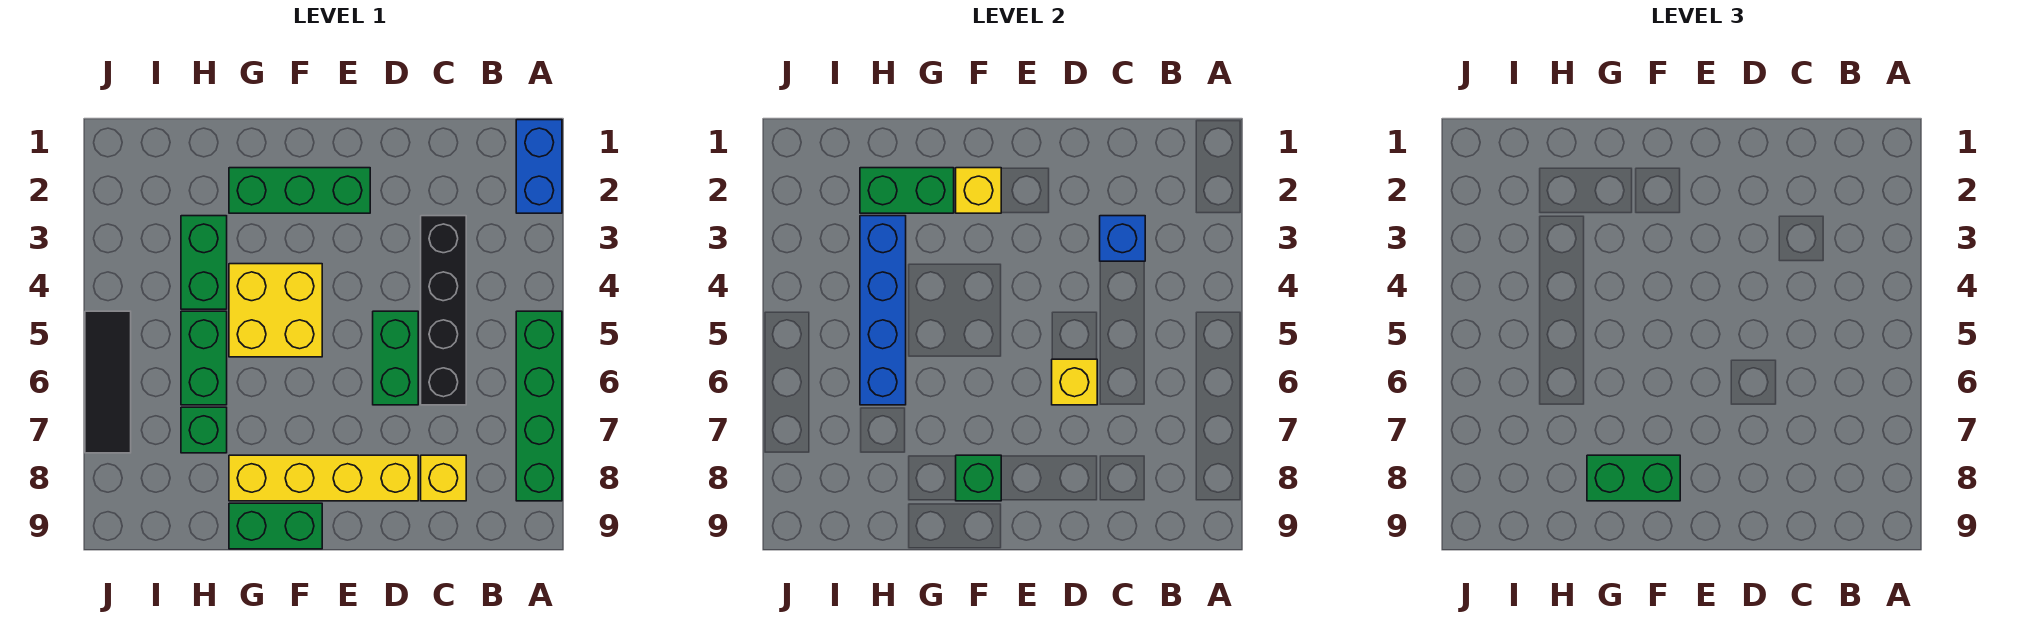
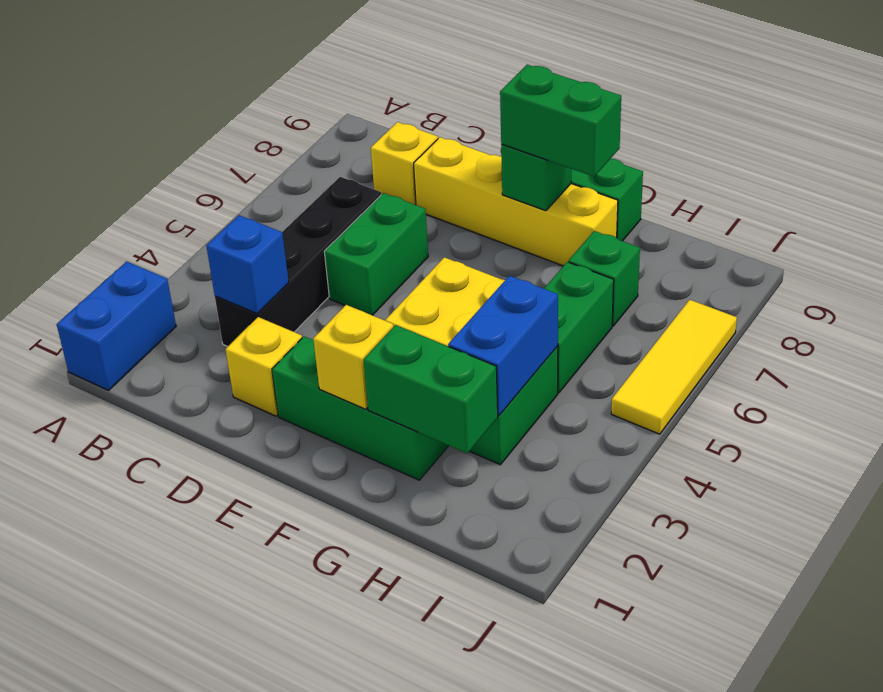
green brick A5:A8 level 1 -> none
yellow brick D6 level 2 -> yellow brick D2 level 1
blue brick H3:H6 level 2 -> blue brick H3:H4 level 2
black tile J5:J7 level 1 -> yellow tile J5:J7 level 1

